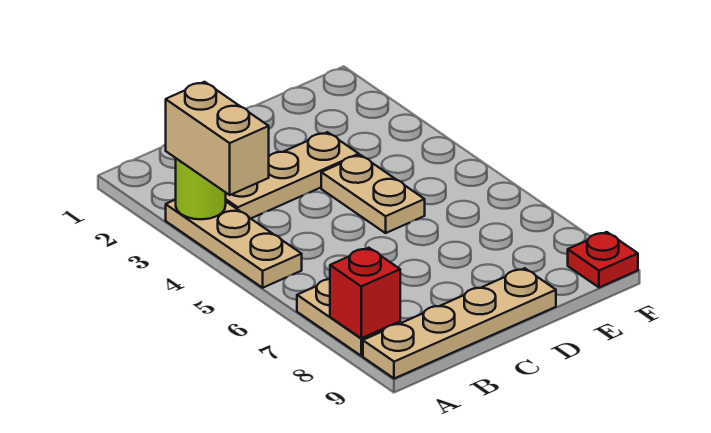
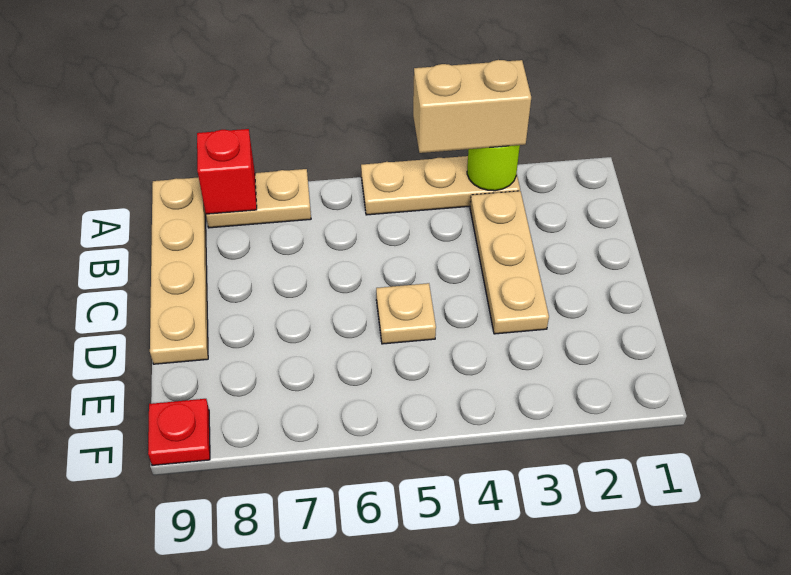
tan plate D4:D5 level 1 -> tan plate D5 level 1

